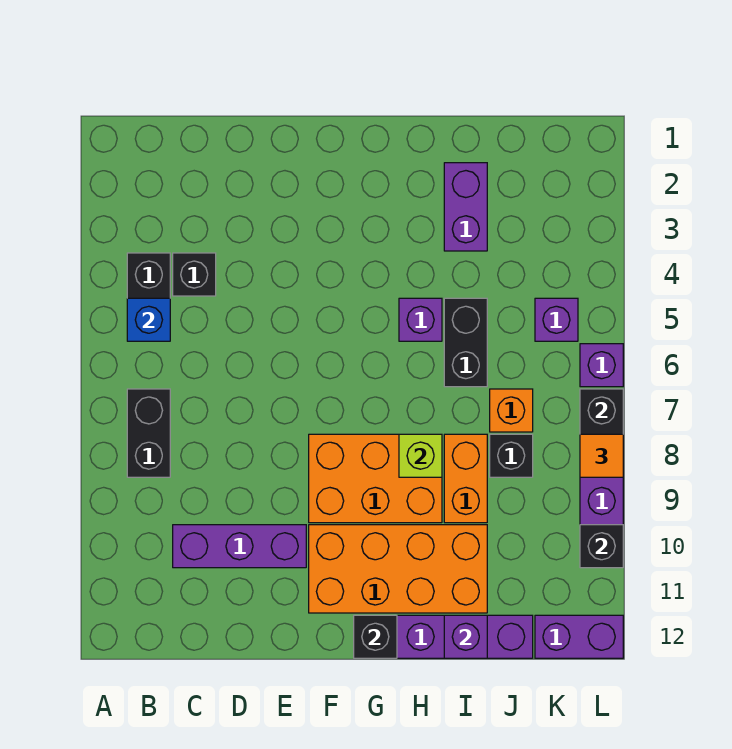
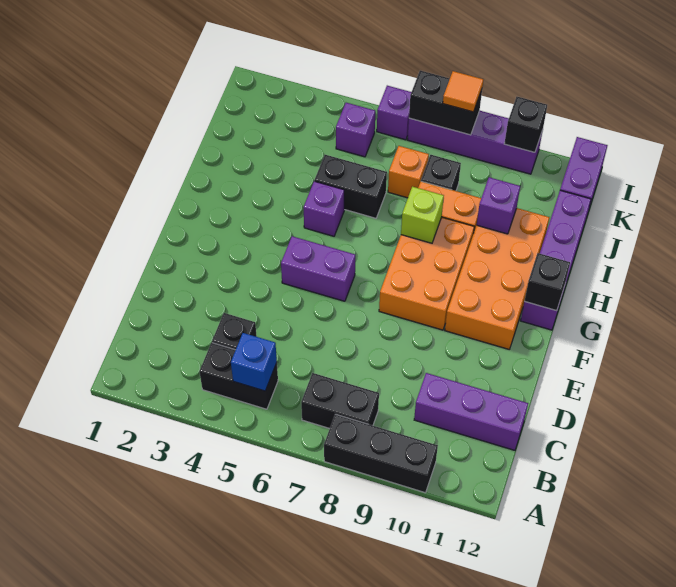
none -> black brick A8:A10 level 1
purple brick C10:E10 level 1 -> purple brick C10:C12 level 1
purple brick I2:I3 level 1 -> purple brick F5:F6 level 1
purple brick I12 level 2 -> purple brick I10 level 2

